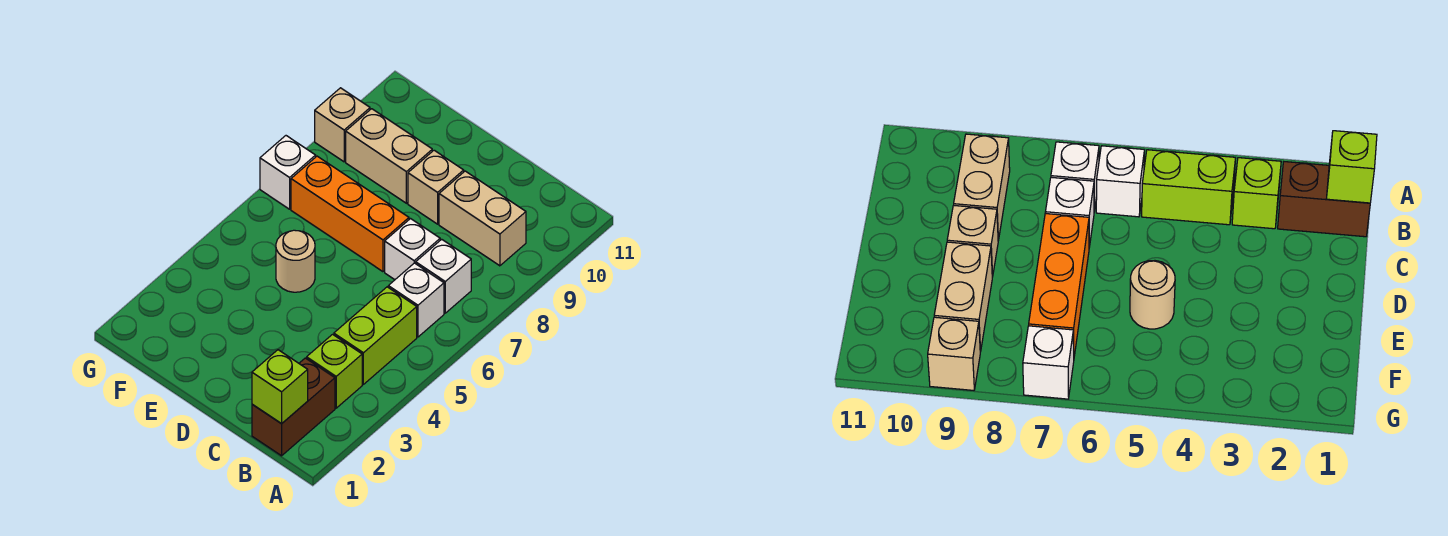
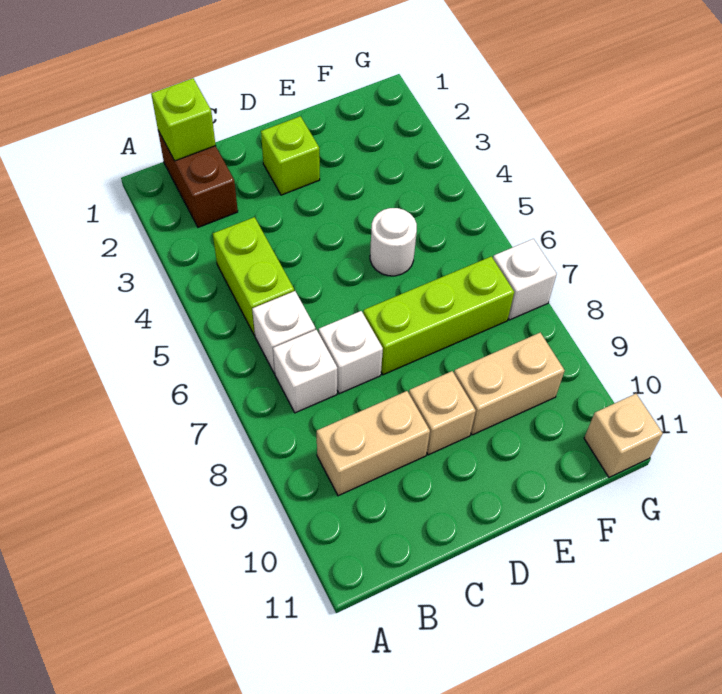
lime brick B3 level 1 -> lime brick D2 level 1
orange brick D7:F7 level 1 -> lime brick D7:F7 level 1
tan round brick E5 level 1 -> white round brick E5 level 1
tan brick G9 level 1 -> tan brick G11 level 1

